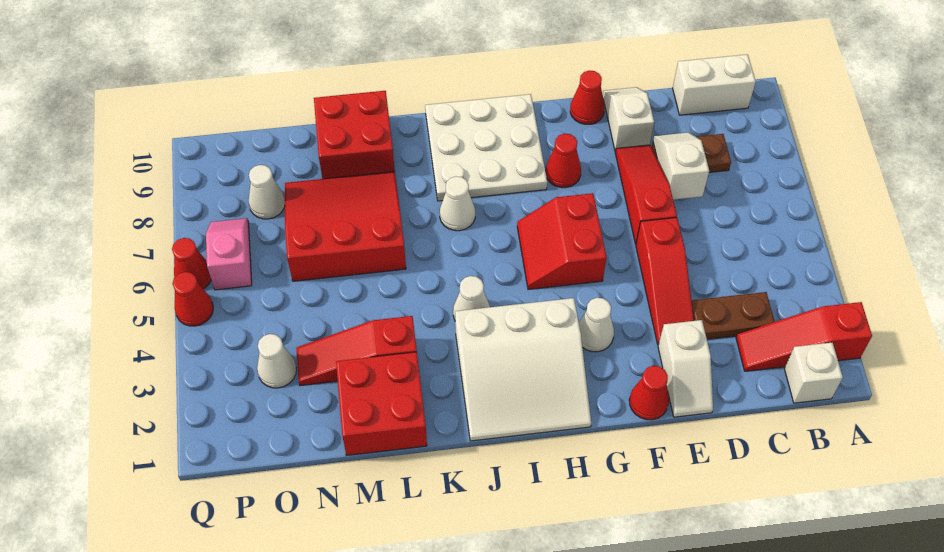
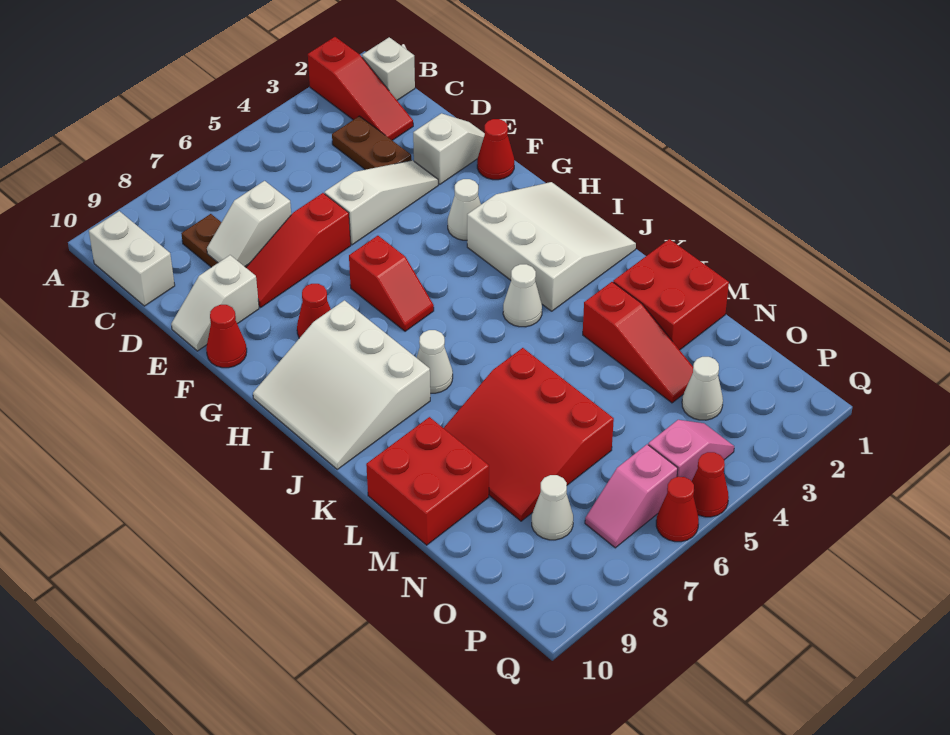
red slope E3:E5 level 1 top 5 -> white slope E3:E5 level 1 top 5
red slope G5:H6 level 1 top G -> red slope G6:H6 level 1 top G
white plate H8:J10 level 1 -> white slope H8:J10 level 1 top 8
none -> pink slope P4:P5 level 1 top 5

